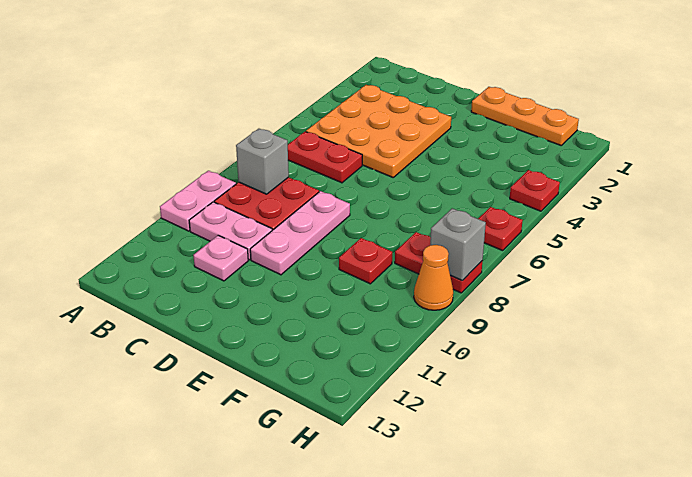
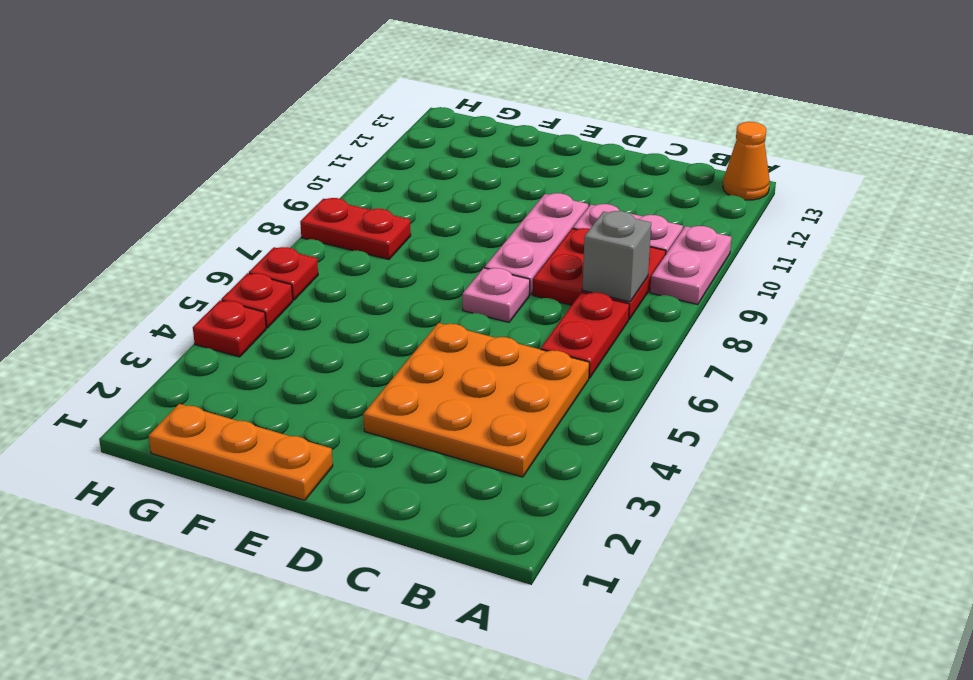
red plate B6:C6 level 1 -> red plate B6:B7 level 1
pink plate C11 level 1 -> pink plate D7 level 1
red plate F9 level 1 -> red plate H5 level 1
grey brick H8 level 2 -> none
orange cone H9 level 1 -> orange cone A13 level 1

